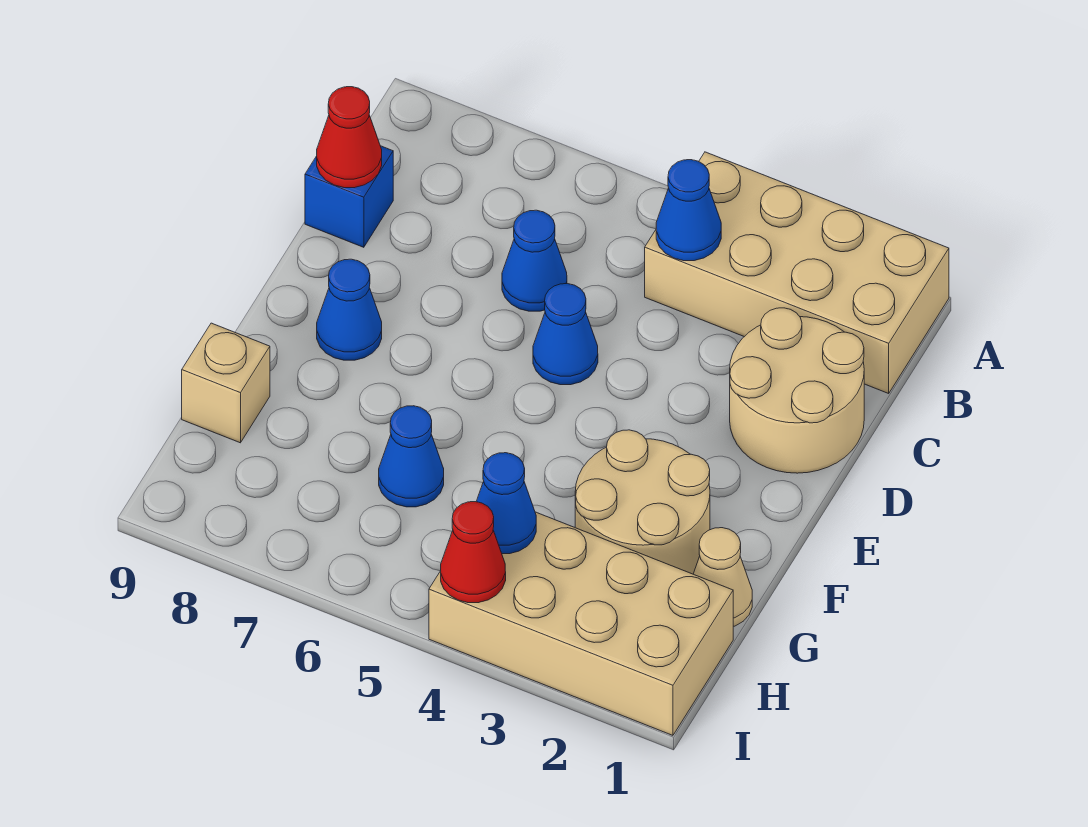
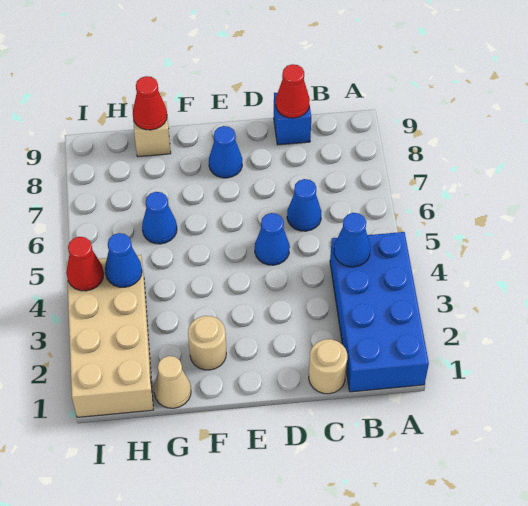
tan brick A1:B4 level 1 -> blue brick A1:B4 level 1
tan round brick C1:D2 level 1 -> tan round brick C1 level 1
tan round brick F2:G3 level 1 -> tan round brick F2 level 1
none -> red cone G9 level 2

